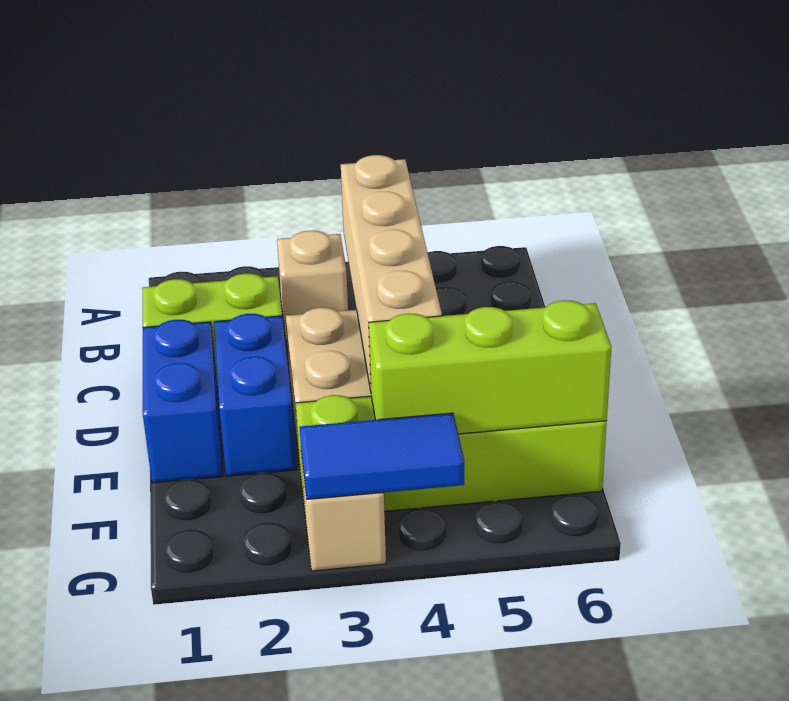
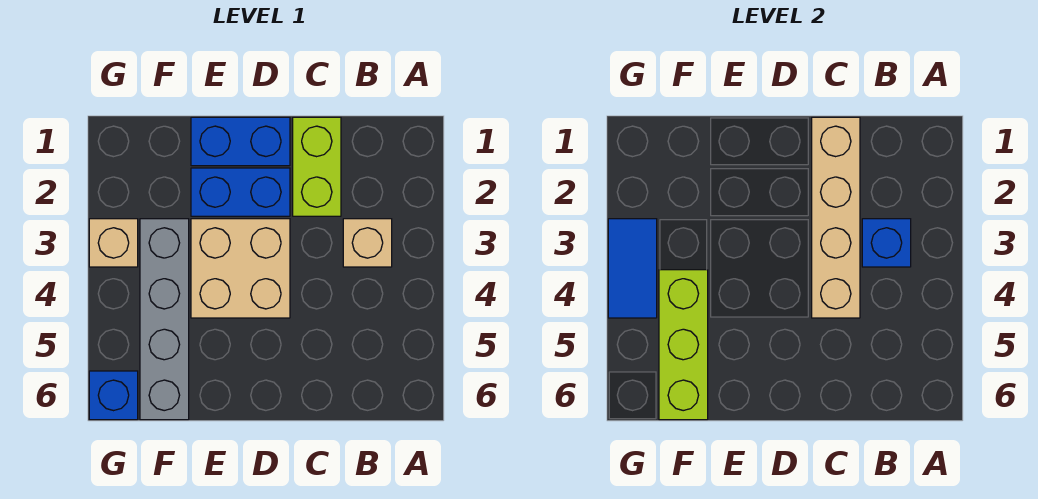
none -> blue brick B3 level 2
tan brick B4:E4 level 2 -> tan brick C1:C4 level 2
lime brick F3:F6 level 1 -> grey brick F3:F6 level 1
none -> blue brick G6 level 1

